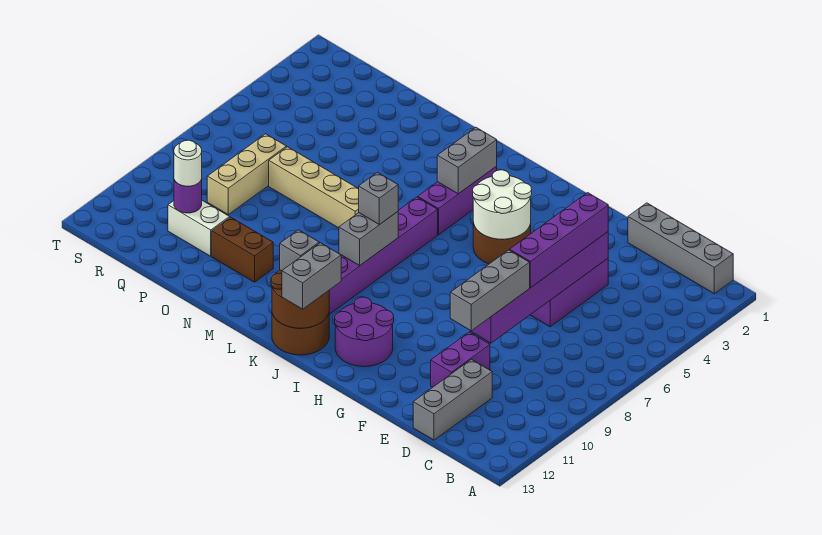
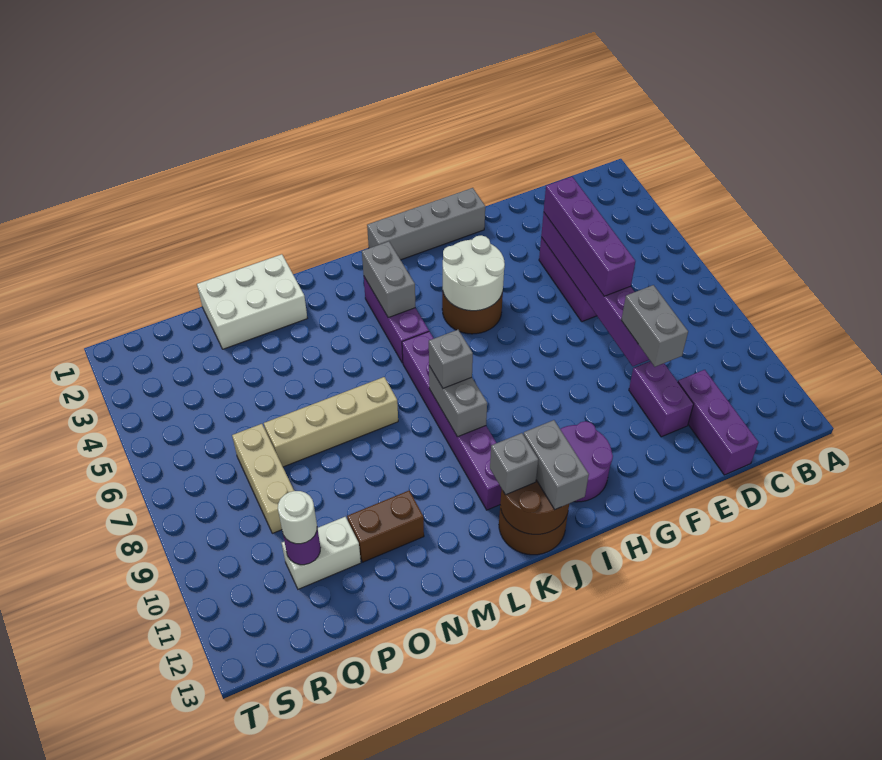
grey brick B1:E1 level 1 -> grey brick G1:J1 level 1
grey brick D11:D13 level 1 -> purple brick D11:D13 level 1
grey brick E8:E10 level 3 -> grey brick E9:E10 level 3
none -> white brick N1:P2 level 1

